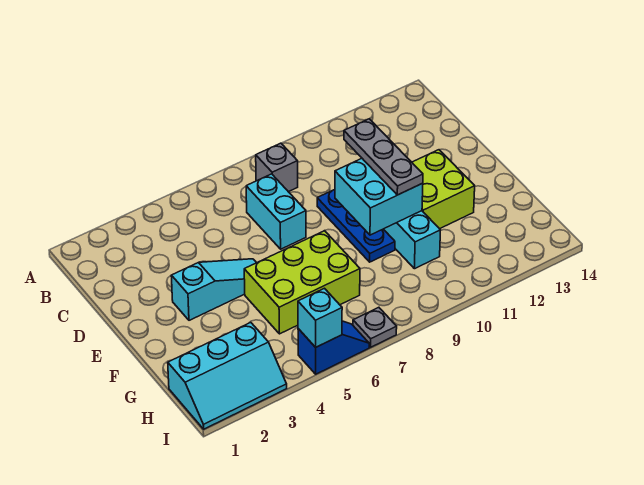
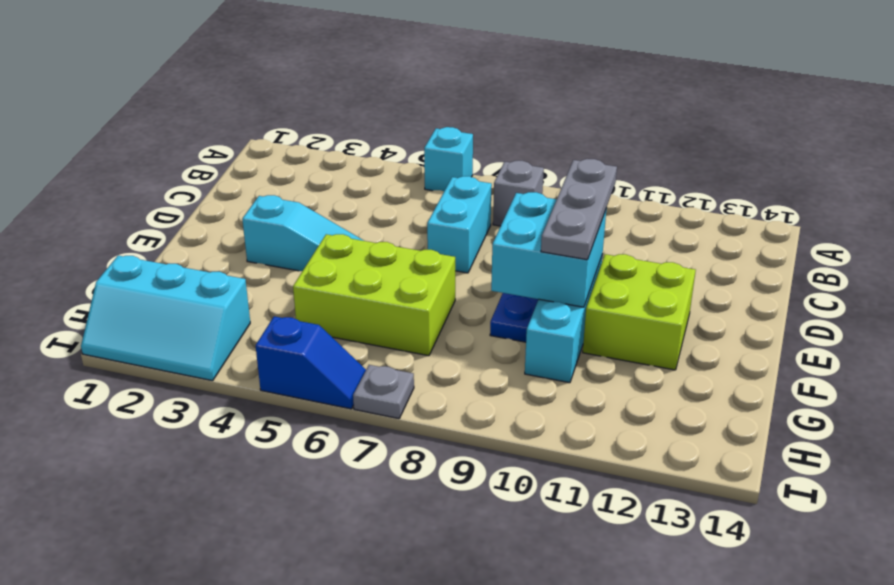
cyan brick I5 level 2 -> cyan brick A6 level 1

